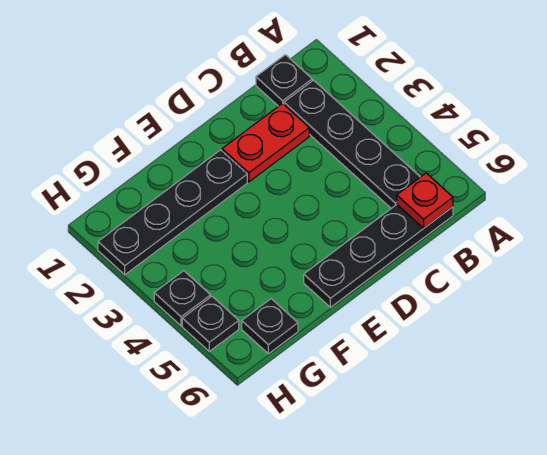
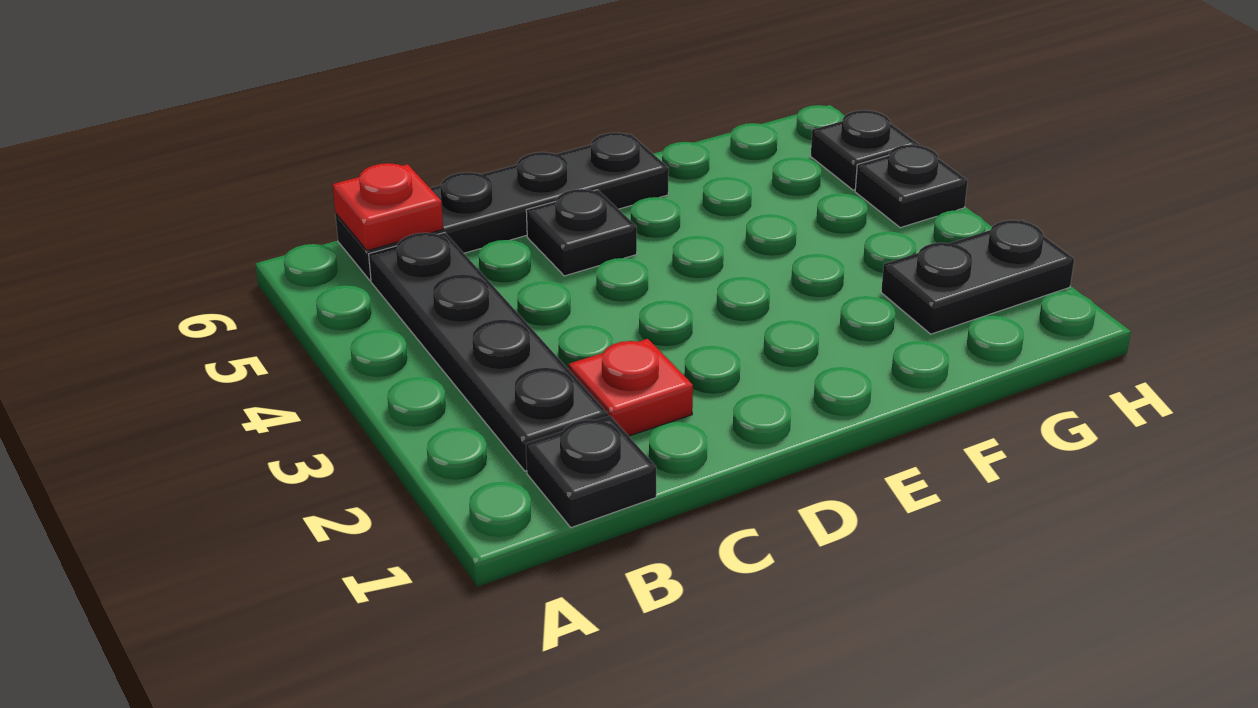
red plate C2:D2 level 1 -> red plate C2 level 1
black plate E2:H2 level 1 -> black plate G2:H2 level 1
black plate G6 level 1 -> black plate D5 level 1

